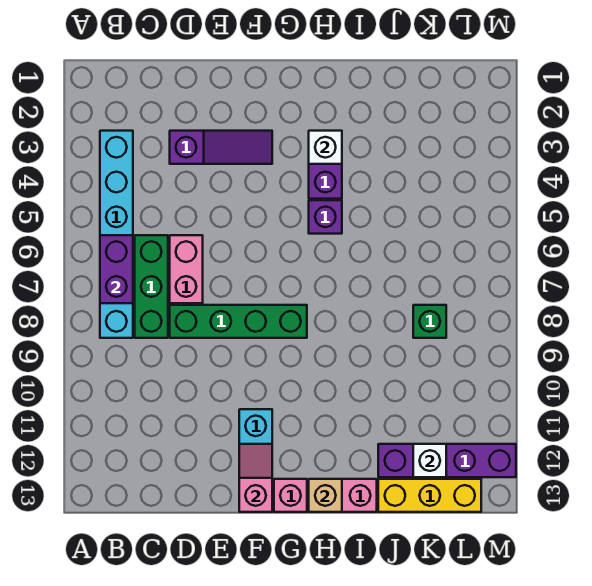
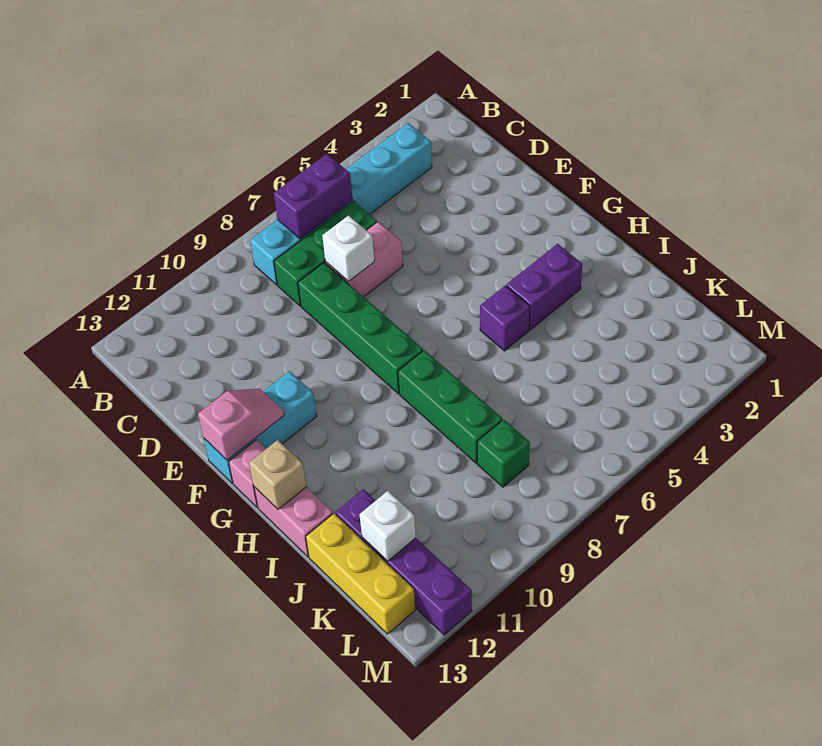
purple slope D3:F3 level 1 top D -> none
white brick H3 level 2 -> white brick D7 level 2
none -> green brick H8:J8 level 1

